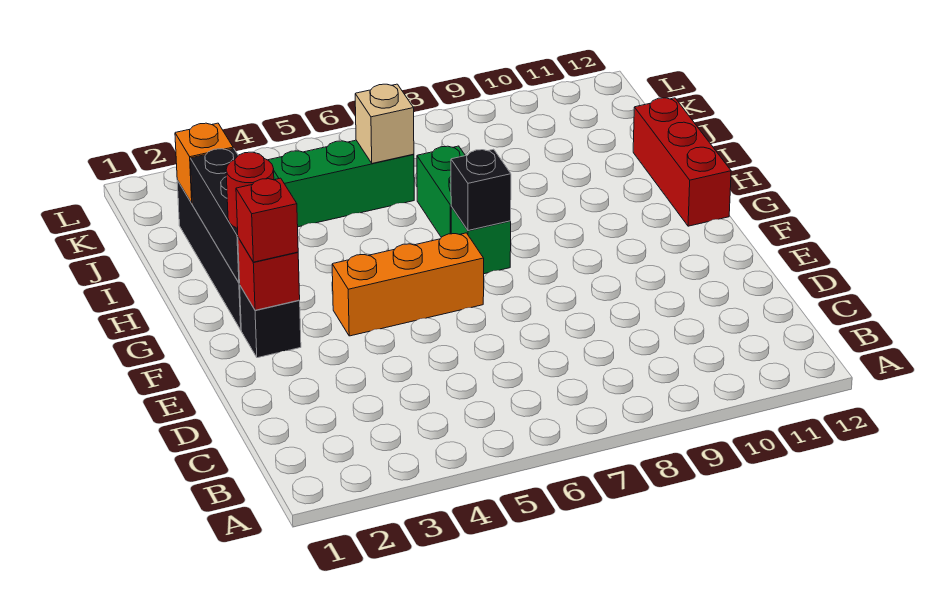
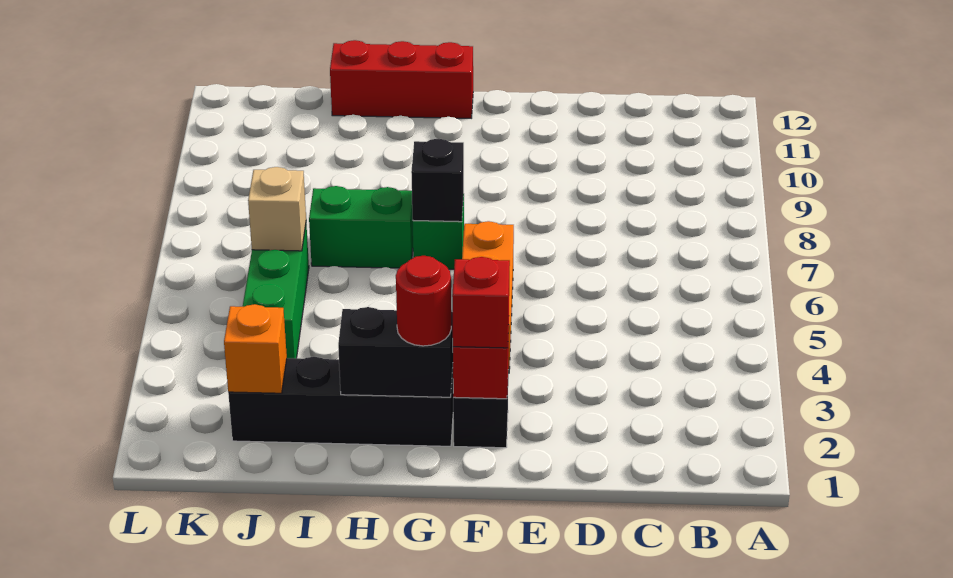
black brick G2:I2 level 2 -> black brick G2:H2 level 2

